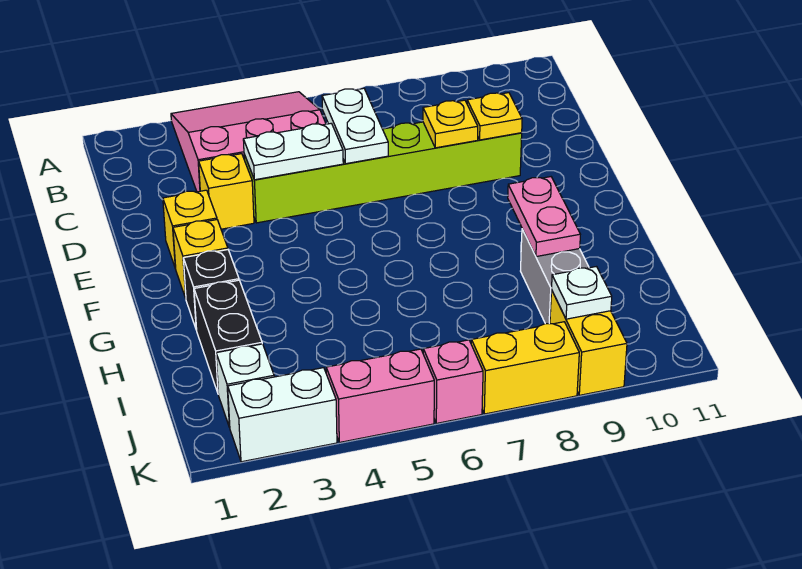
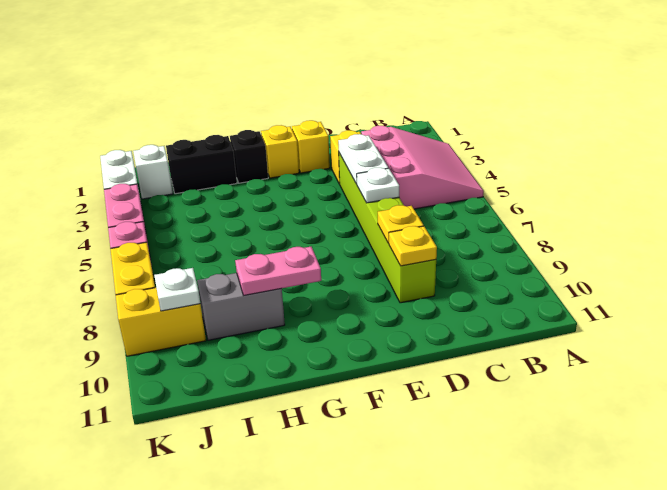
white plate C6:D6 level 2 -> white plate D6 level 2

